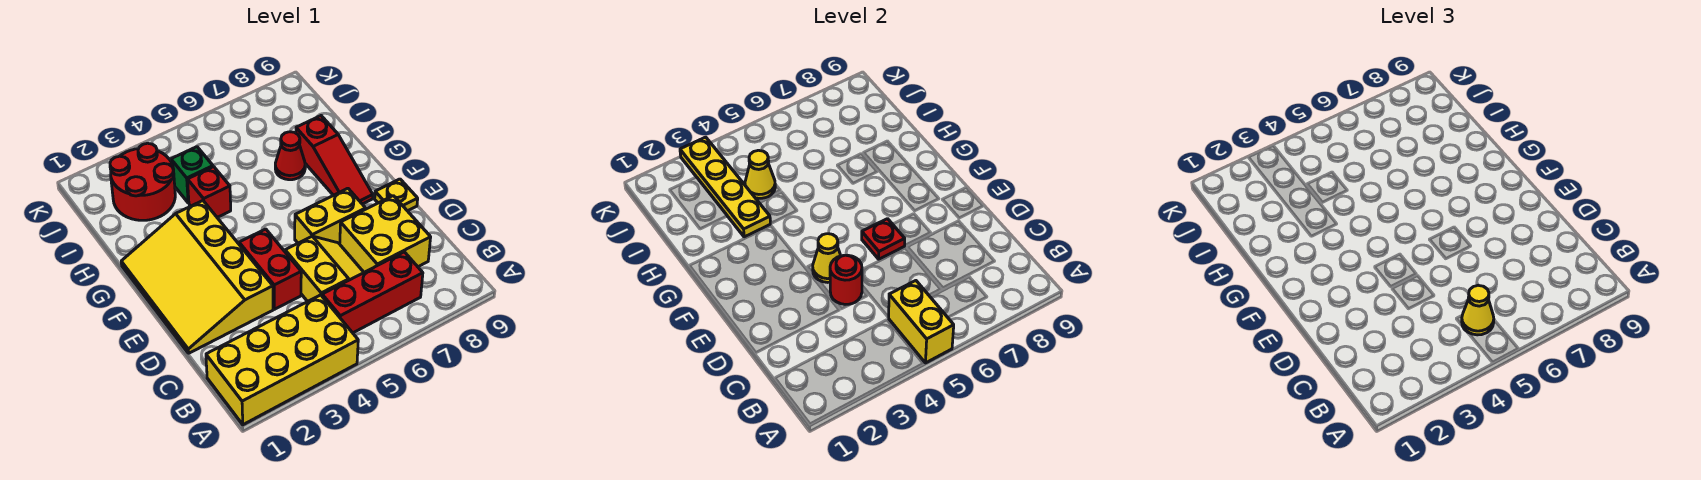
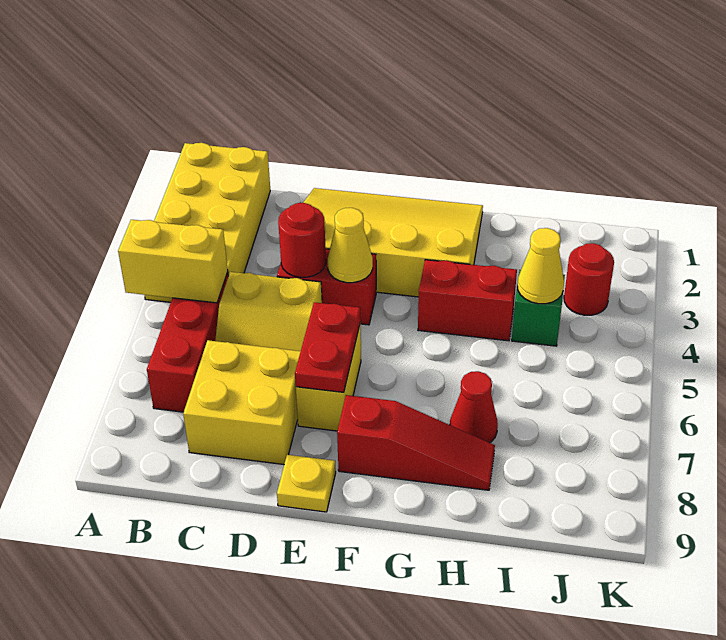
yellow cone B5 level 3 -> none
red plate E6 level 2 -> red plate E6:E7 level 2
red slope F8:H8 level 1 top H -> red slope F8:H8 level 1 top F
yellow plate H3:K3 level 2 -> none
red brick H4 level 1 -> red brick G4:H4 level 1
red round brick I2:J3 level 1 -> red round brick J3 level 1

